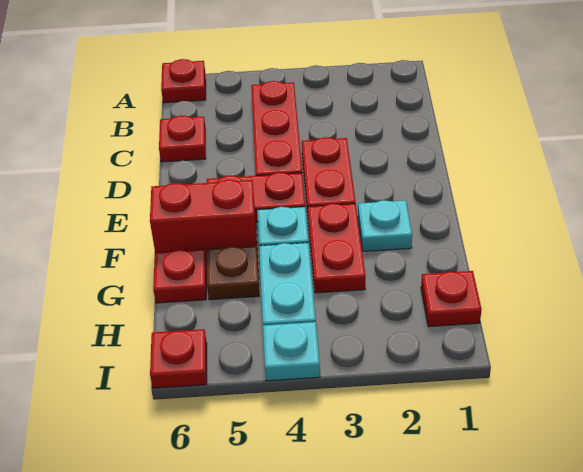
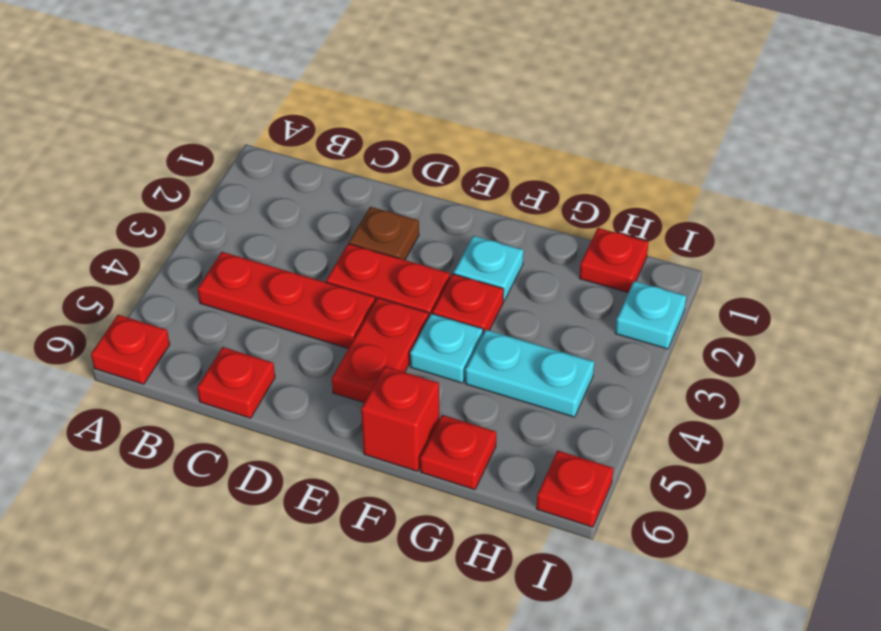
red plate F3:G3 level 1 -> red plate F3 level 1
red brick F5:F6 level 1 -> red brick F6 level 1
brown plate G5 level 1 -> brown plate D2 level 1
cyan plate I4 level 1 -> cyan plate I2 level 1

